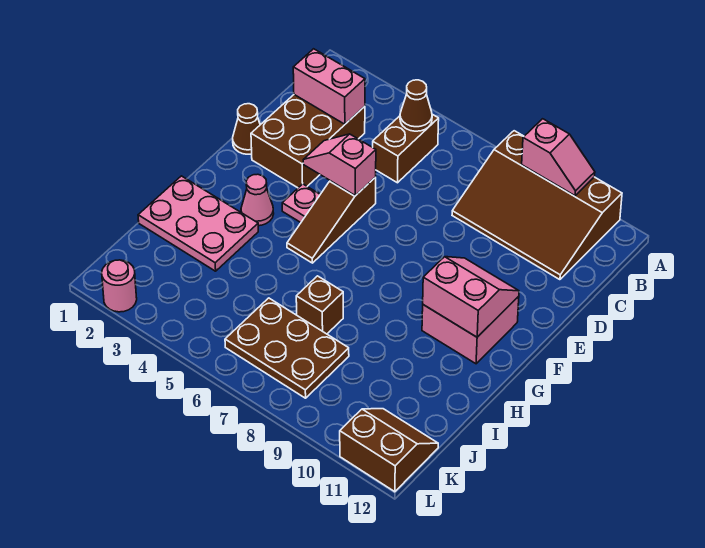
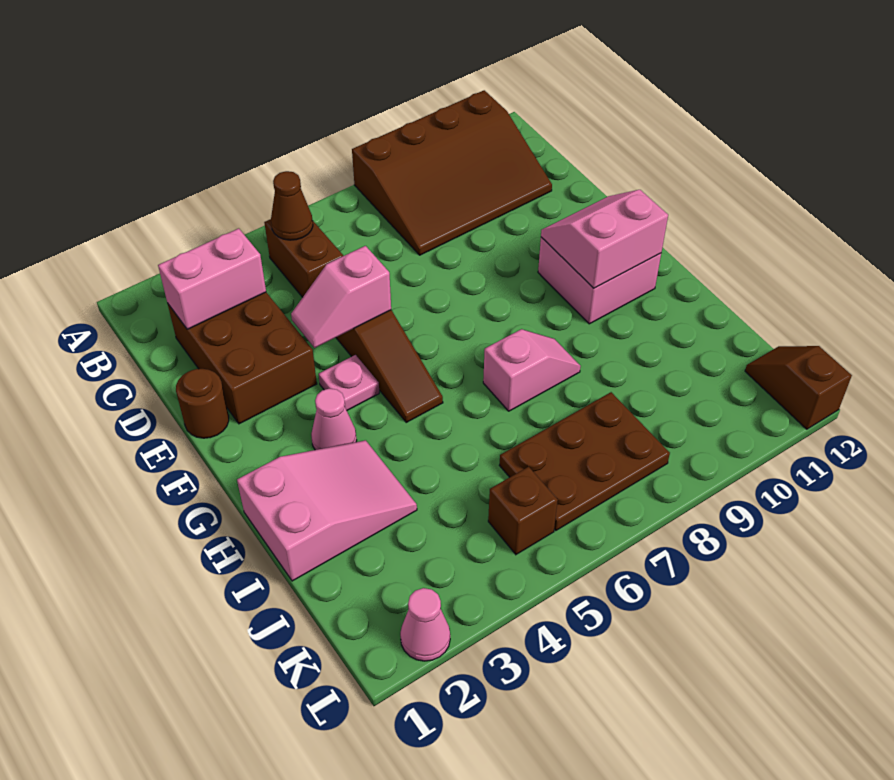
pink slope A9:A10 level 2 top 9 -> pink slope H7:H8 level 1 top 7
brown cone E1 level 1 -> brown round brick E1 level 1
pink plate H1:I3 level 1 -> pink slope H1:I3 level 1 top 1
brown brick I7 level 1 -> brown brick K5 level 1
brown slope K11:L12 level 1 top L -> brown slope K12:L12 level 1 top L
pink round brick L2 level 1 -> pink cone L2 level 1

